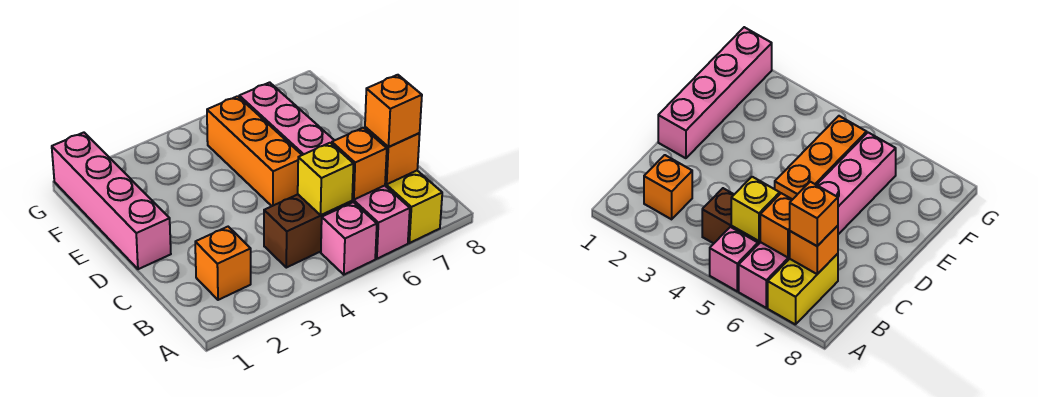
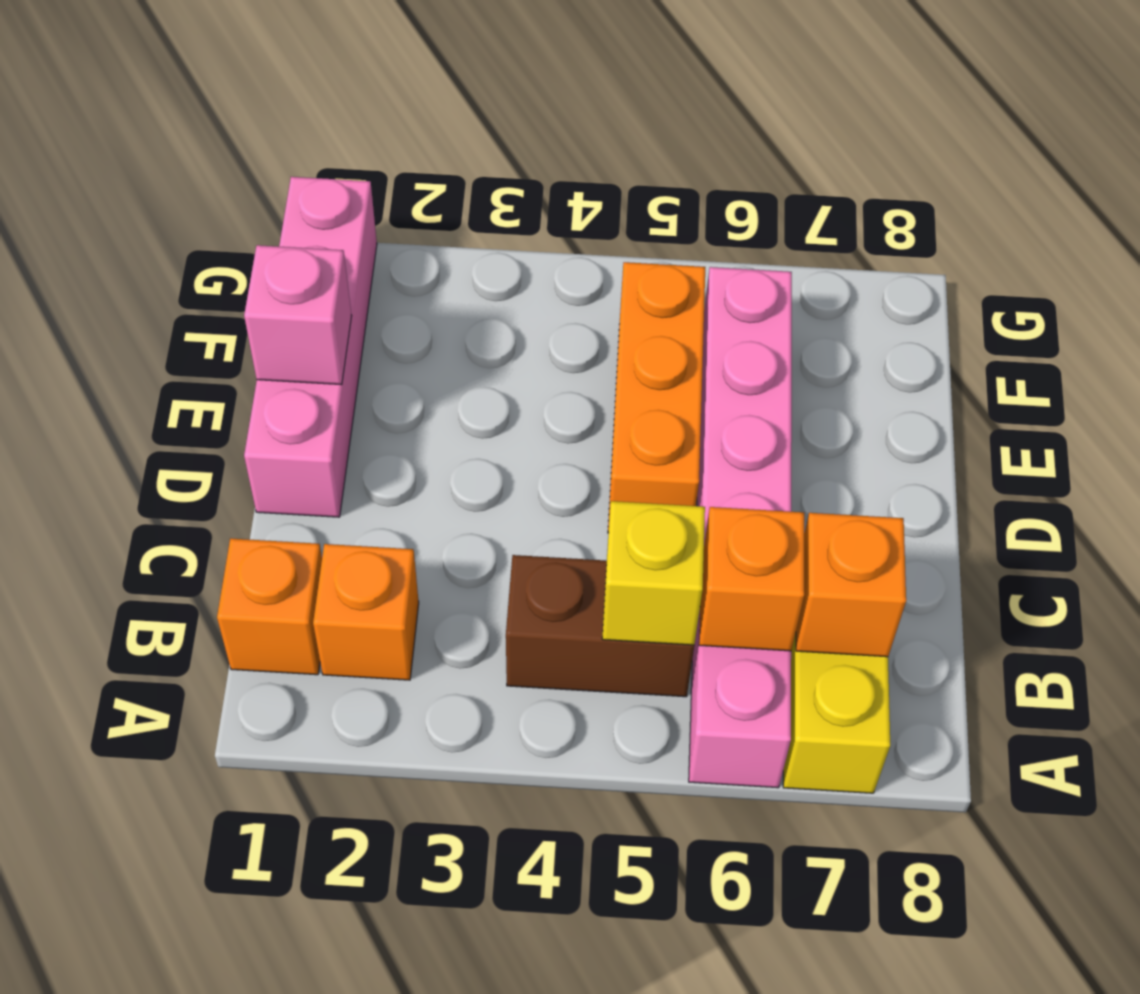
pink brick A5 level 1 -> pink brick E1 level 2
orange brick B7 level 3 -> orange brick B1 level 1

